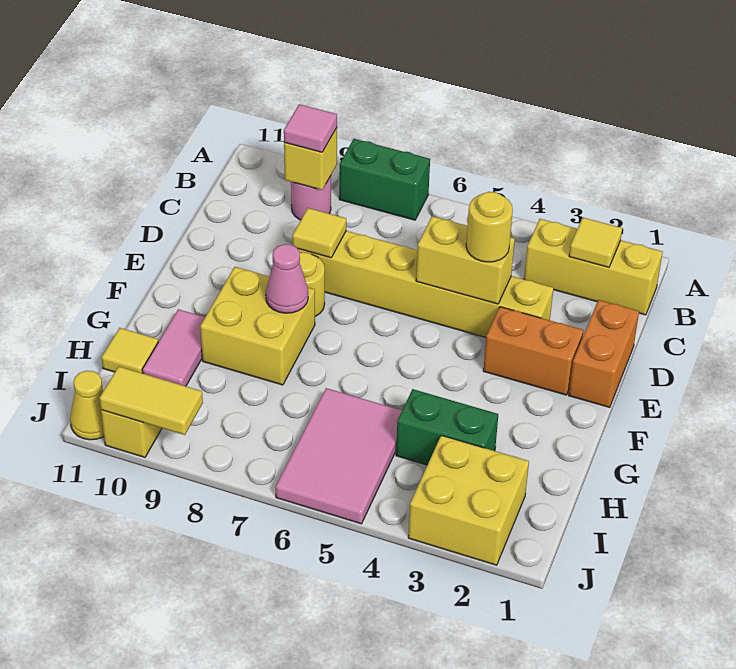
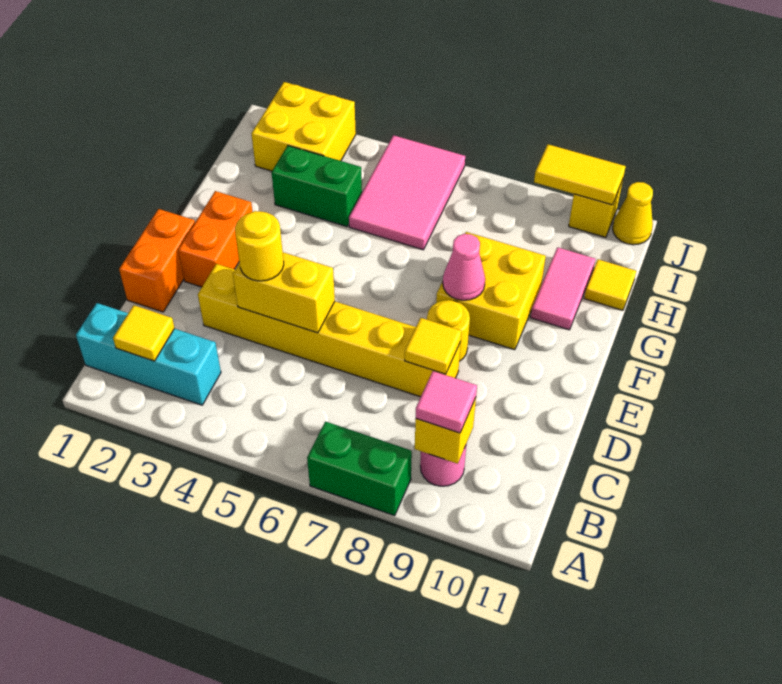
yellow brick B1:B3 level 1 -> cyan brick B1:B3 level 1
orange brick E2:E3 level 1 -> orange brick E2:F2 level 1

